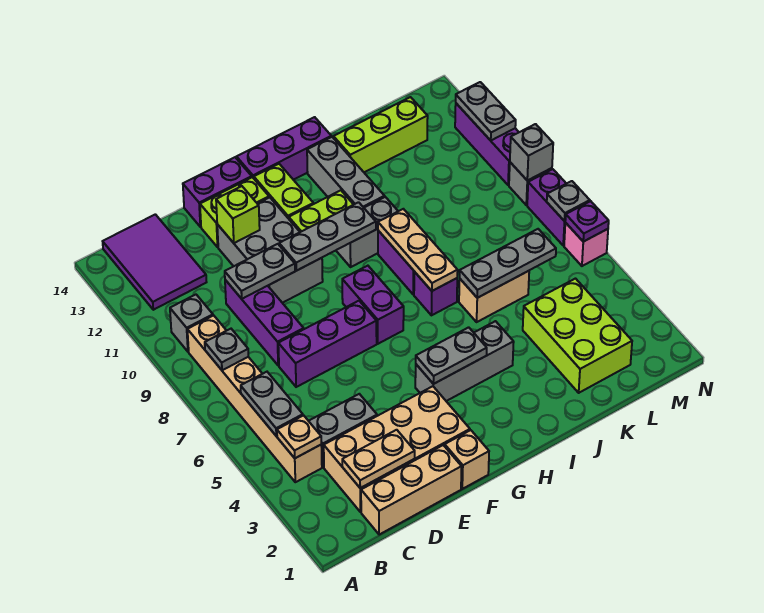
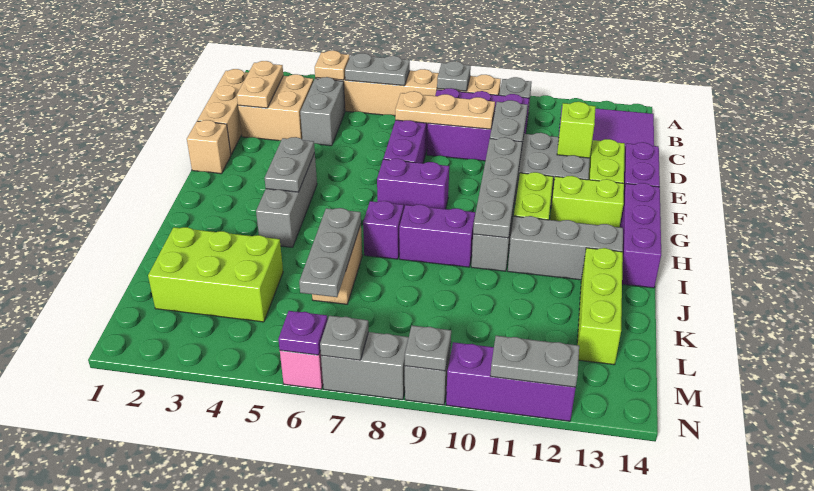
tan brick C2:F3 level 1 -> tan brick C2:D3 level 1
purple brick D8:D10 level 1 -> purple brick C8:D10 level 1
grey plate F10:H10 level 2 -> grey plate F10:I10 level 2
tan plate I7:I9 level 2 -> tan plate D7:D9 level 2
purple brick N7:N8 level 1 -> grey brick N7:N8 level 1
grey brick N9 level 2 -> grey plate N9 level 2

